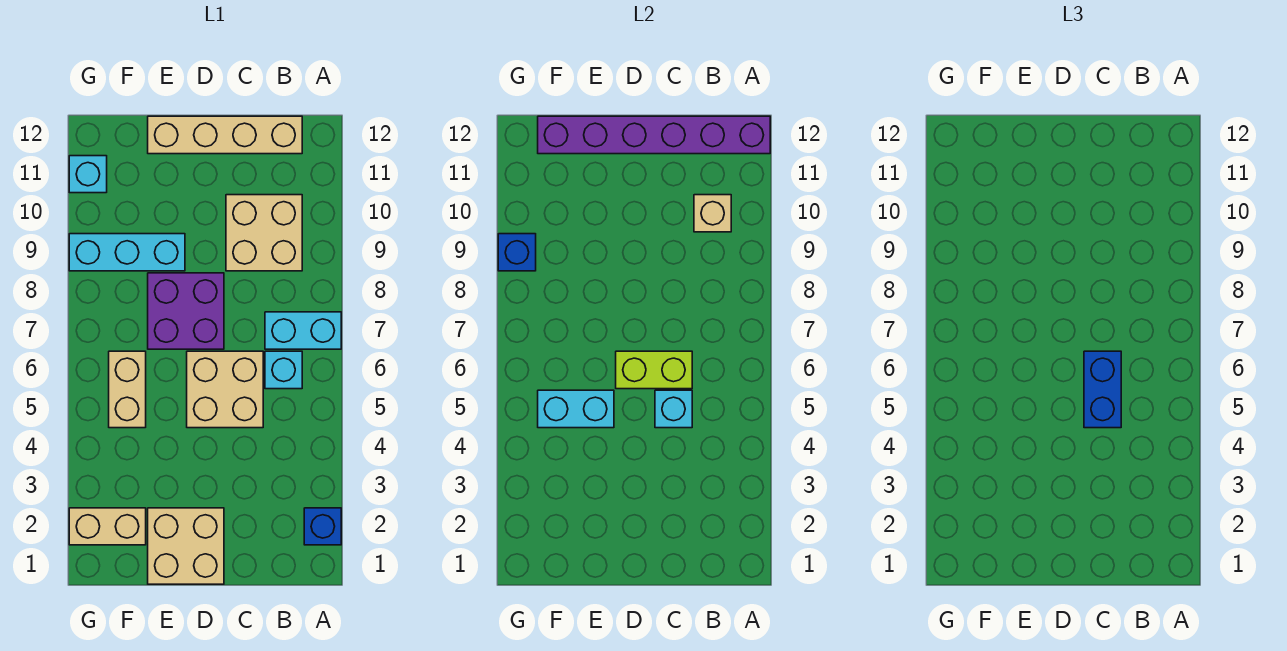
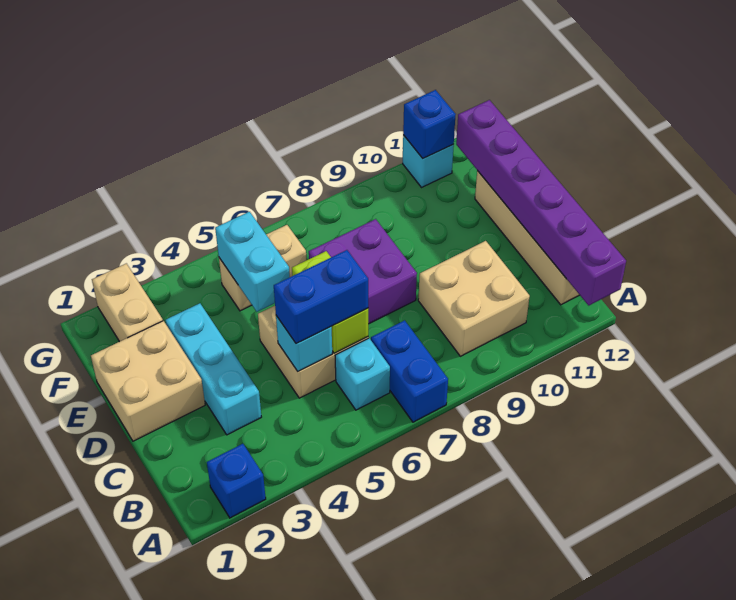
cyan brick A7:B7 level 1 -> blue brick A7:B7 level 1
tan brick B10 level 2 -> none
cyan brick E9:G9 level 1 -> cyan brick C3:E3 level 1
blue brick G9 level 2 -> blue brick G11 level 2

